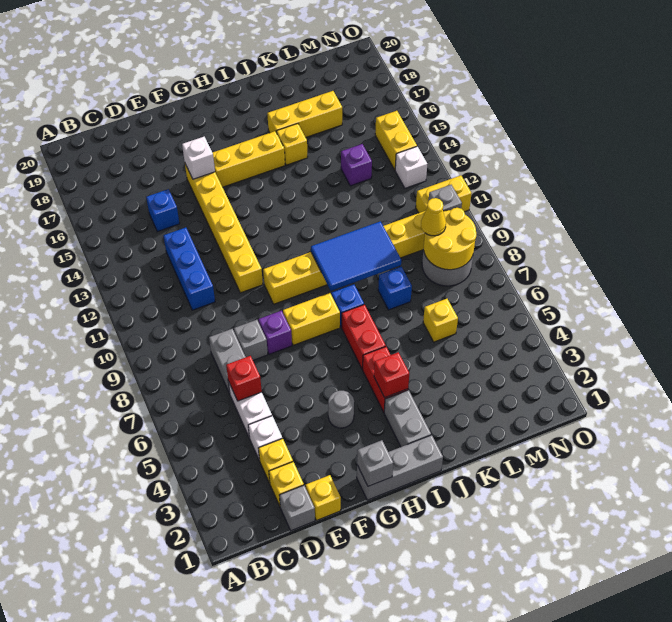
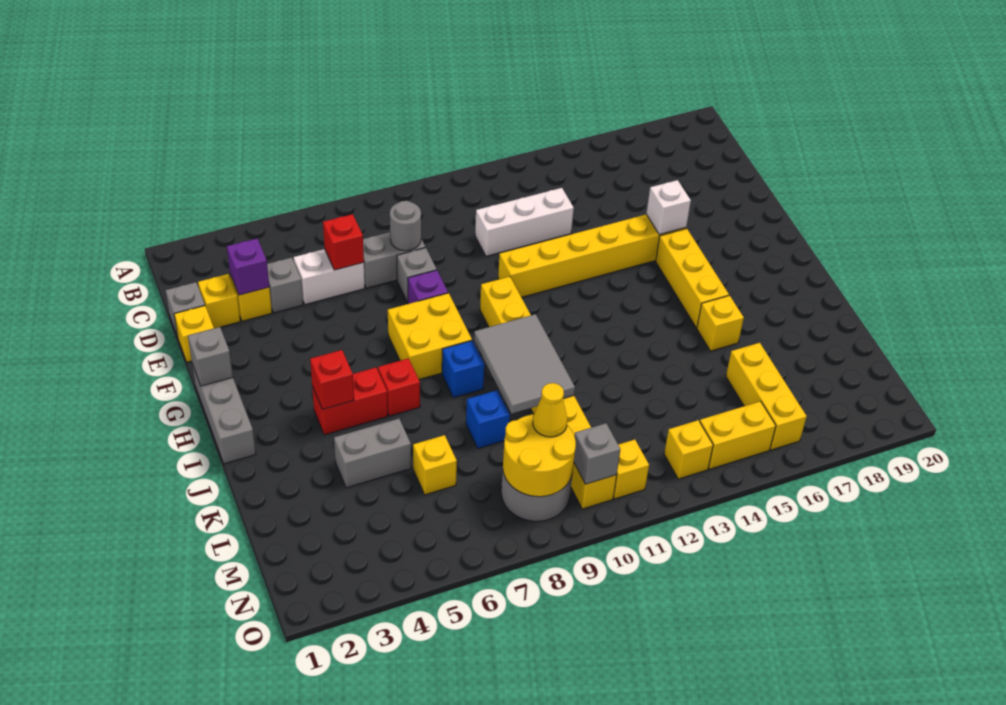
white brick D4 level 1 -> grey brick D4 level 1
blue brick D11:D13 level 1 -> white brick D11:D13 level 1
blue brick D15 level 1 -> none
grey round brick G4 level 1 -> grey round brick D8 level 2
yellow brick G8:H8 level 1 -> yellow brick G7:H8 level 1
grey brick I2:I3 level 1 -> grey brick K4:K5 level 1
red brick I6:I7 level 1 -> red brick I6 level 1
blue tile I9:K10 level 2 -> grey tile I9:K10 level 2
yellow brick J17:L17 level 1 -> yellow brick L16:N16 level 1
purple brick L14 level 1 -> purple brick D3 level 2
yellow brick N11:O11 level 1 -> yellow brick N11 level 1
white brick N13 level 1 -> yellow brick N13 level 1

